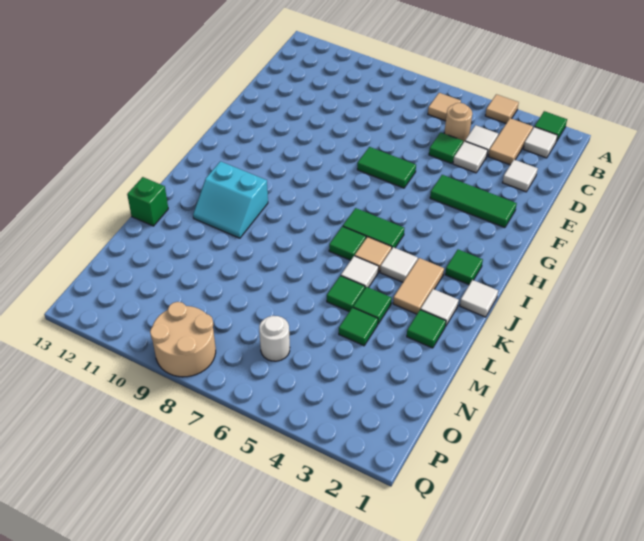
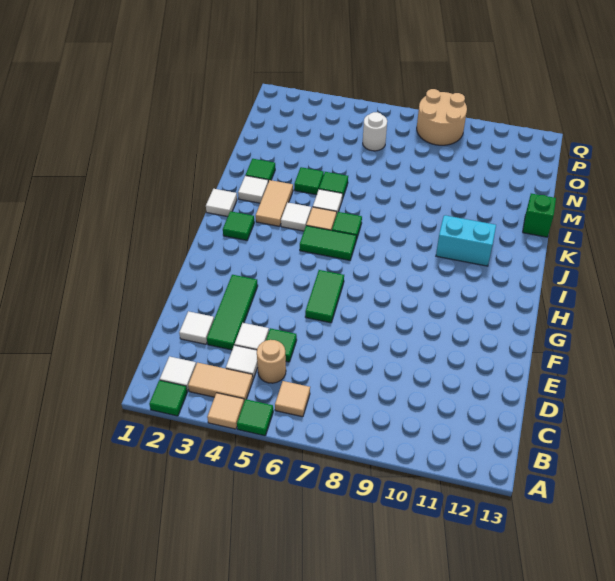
tan tile B3:C3 level 1 -> tan tile B3:B4 level 1
green tile F2:F4 level 1 -> green tile D3:F3 level 1
green tile F6:F7 level 1 -> green tile F6:G6 level 1
green tile M4 level 1 -> green tile A5 level 1

